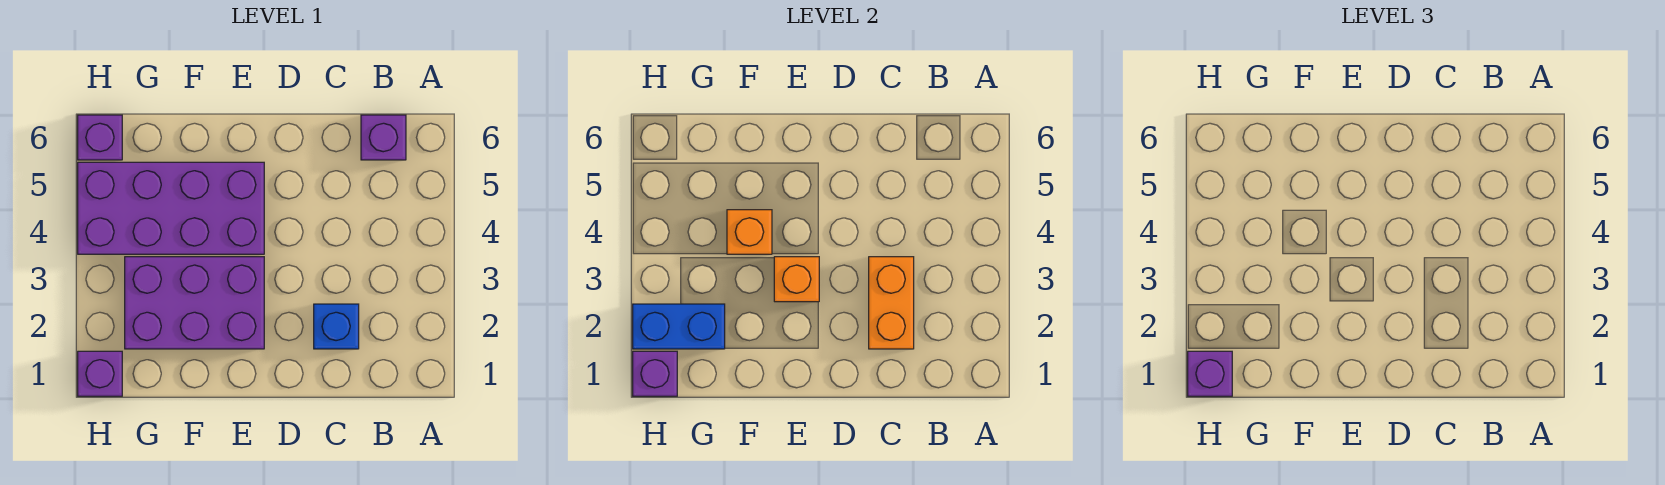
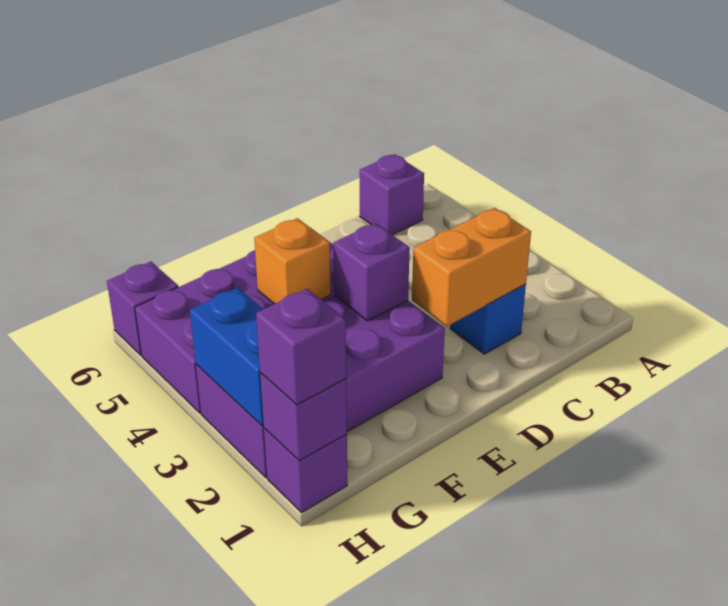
orange brick C2:C3 level 2 -> orange brick C2:D2 level 2
purple brick E2:G3 level 1 -> purple brick E2:H3 level 1
orange brick E3 level 2 -> purple brick E3 level 2
blue brick G2:H2 level 2 -> blue brick H2:H3 level 2

